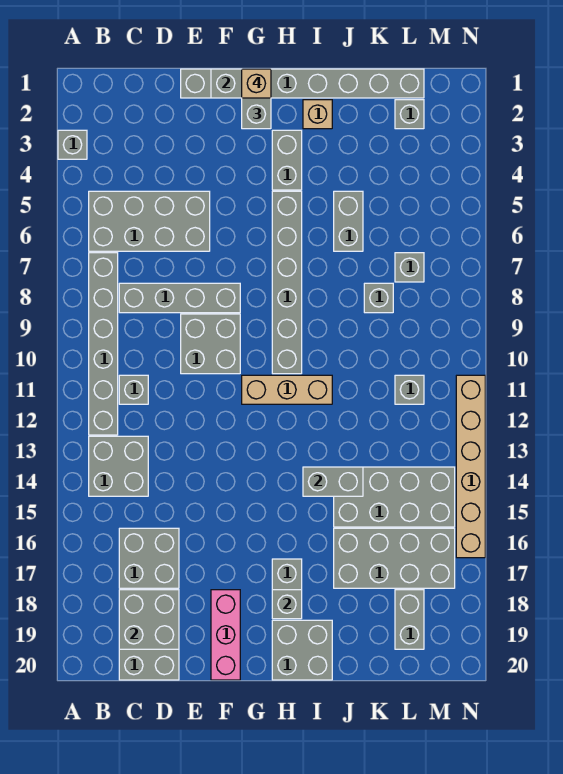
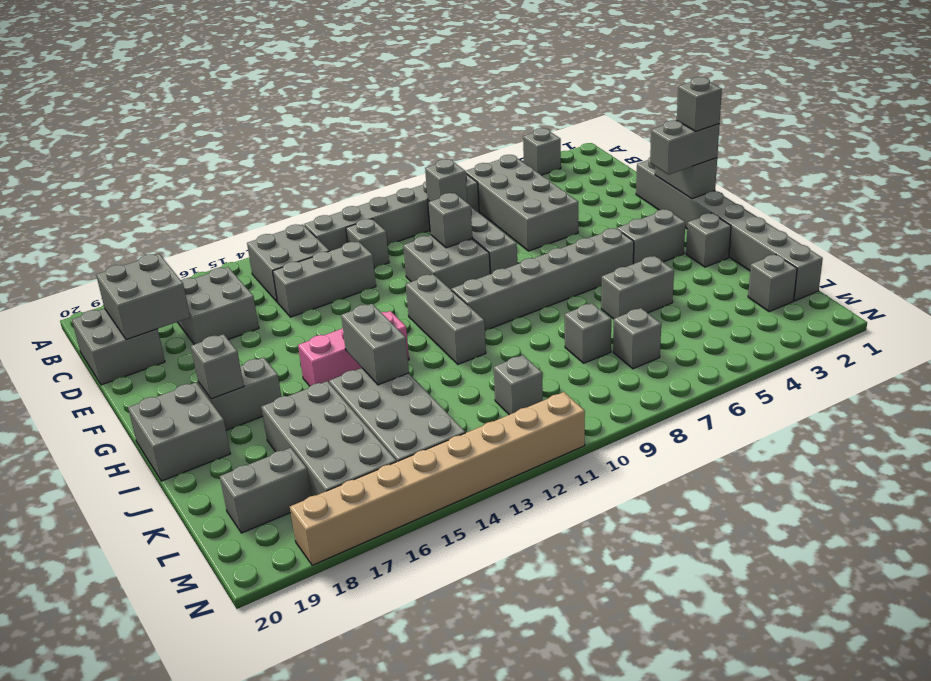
none -> grey brick C8 level 2
none -> grey brick D12:D14 level 1
none -> grey brick E9 level 2
pink brick F18:F20 level 1 -> pink brick H13:H15 level 1
tan brick G1 level 4 -> grey brick G1 level 4
tan brick G11:I11 level 1 -> grey brick G11:I11 level 1
tan brick I2 level 1 -> grey brick I2 level 1
tan brick N11:N16 level 1 -> tan brick N11:N18 level 1

